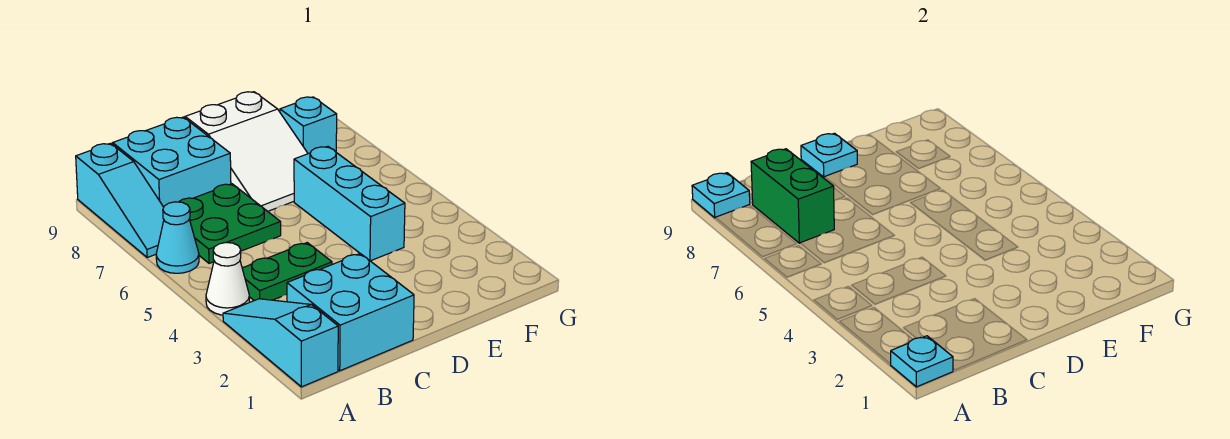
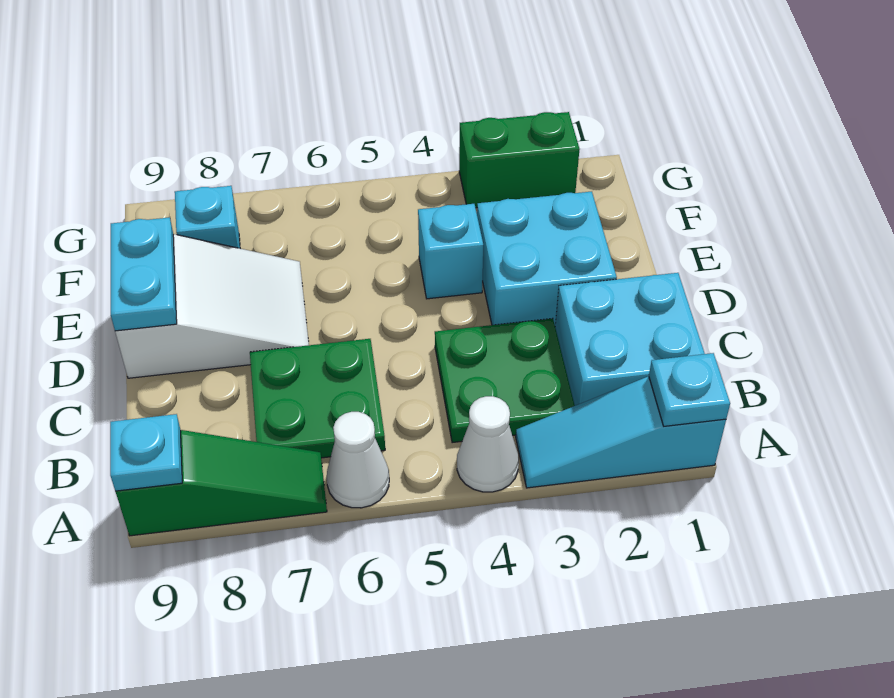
cyan cone A6 level 1 -> white cone A6 level 1
cyan slope A7:A9 level 1 top 9 -> green slope A7:A9 level 1 top 9
green plate B4:C4 level 1 -> green plate B3:C4 level 1
green brick B7:B8 level 2 -> green brick G2:G3 level 1
cyan brick B8:C9 level 1 -> cyan brick D2:E3 level 1
cyan plate D9 level 2 -> cyan plate D9:E9 level 2
cyan brick E4:E6 level 1 -> cyan brick E4 level 1

